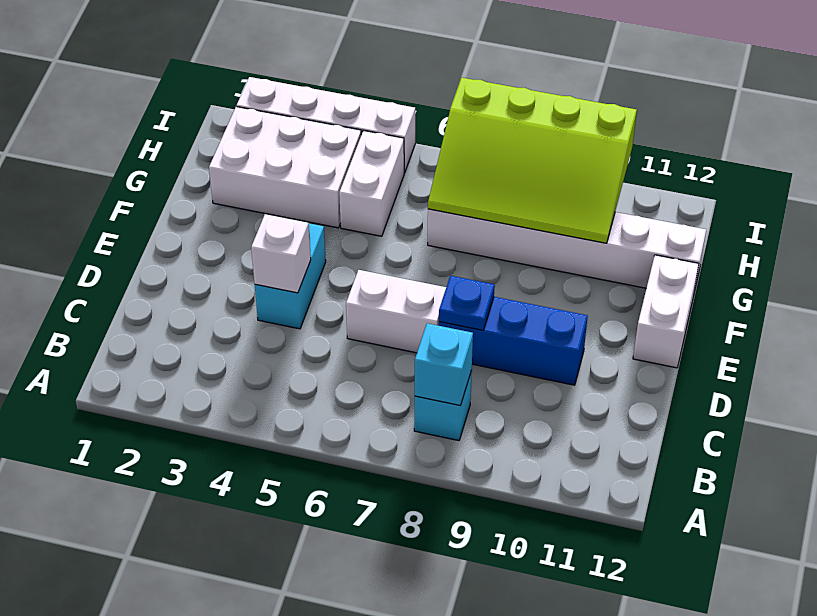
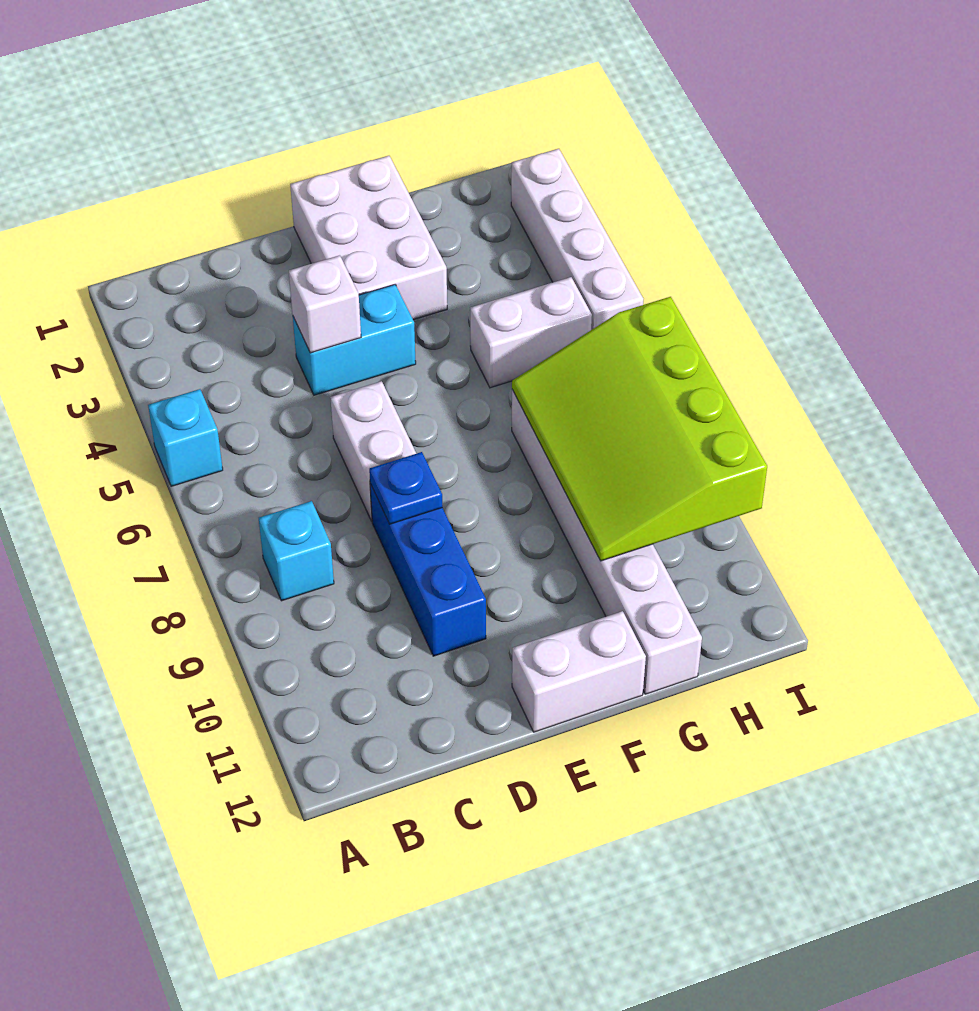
cyan brick B8 level 2 -> cyan brick A5 level 1
white brick G2:H4 level 1 -> white brick E1:F3 level 1

